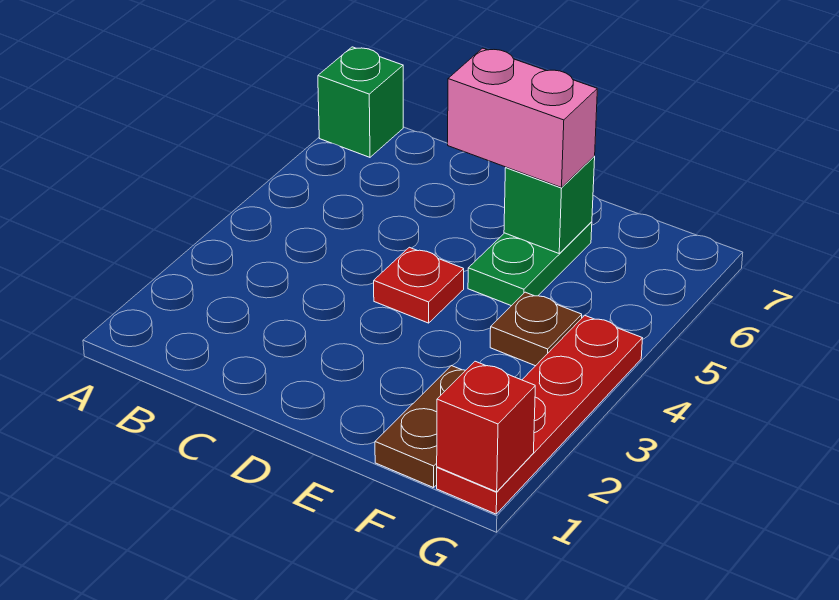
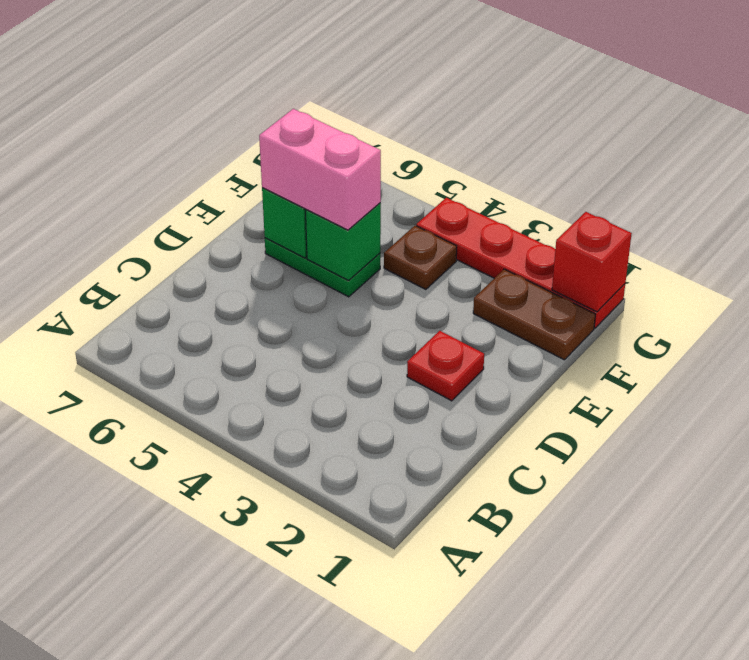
green brick A7 level 1 -> green brick E5 level 2
red plate D4 level 1 -> red plate D2 level 1
pink brick D6:E6 level 3 -> pink brick E5:E6 level 3

